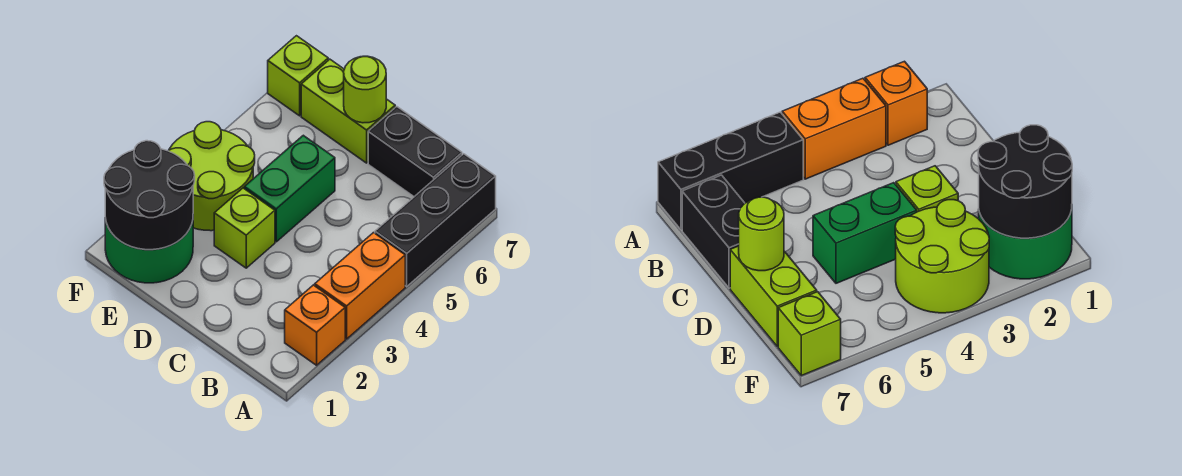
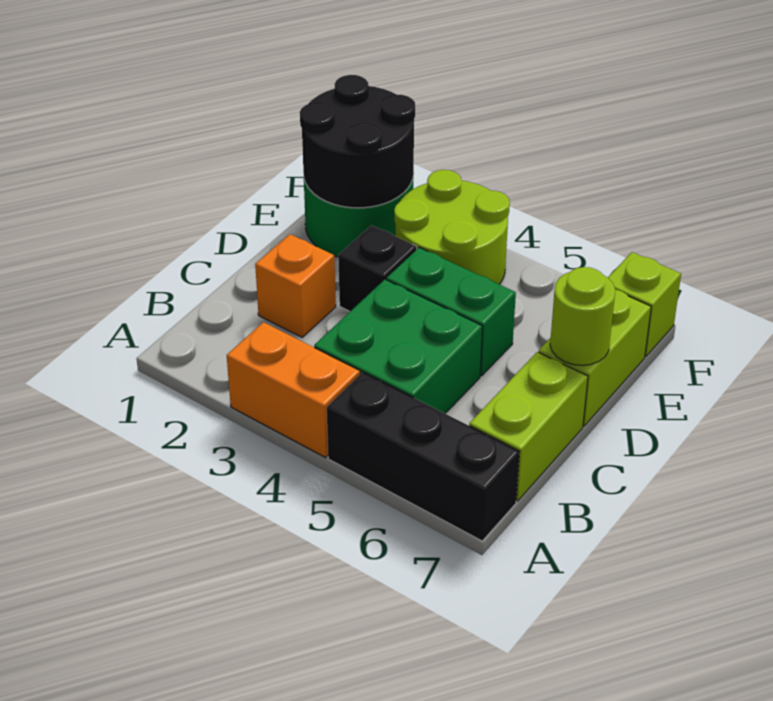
orange brick A2 level 1 -> orange brick C2 level 1
none -> green brick B4:C5 level 1
black brick B7:C7 level 1 -> lime brick B7:C7 level 1
lime brick D3 level 1 -> black brick D3 level 1

